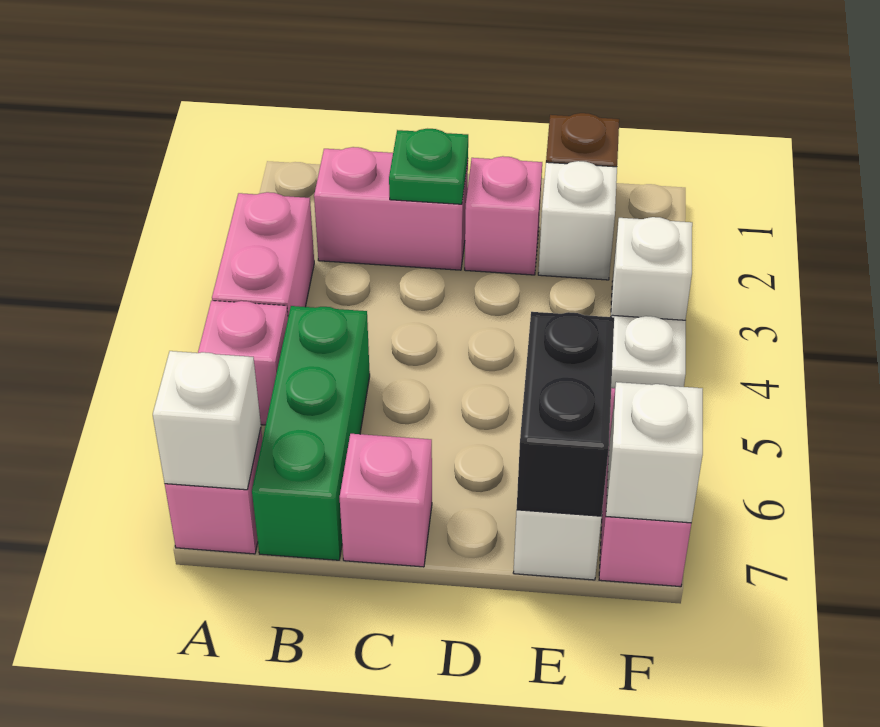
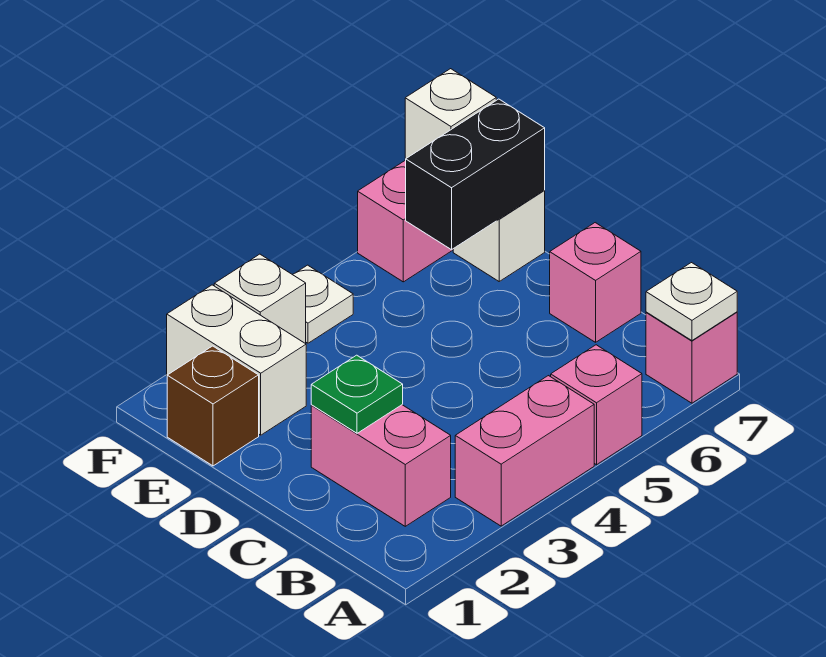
white brick A7 level 2 -> white plate A7 level 2
green brick B5:B7 level 1 -> none
pink brick D2 level 1 -> none
white brick E2 level 1 -> white brick E2:F2 level 1

